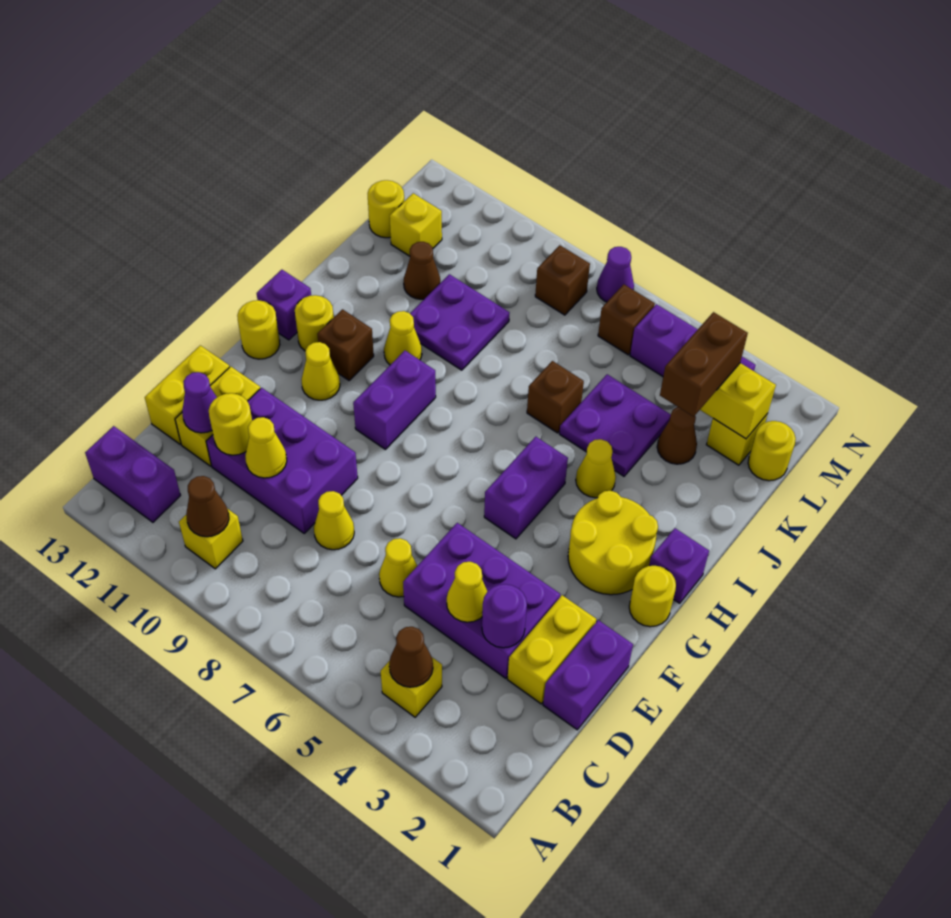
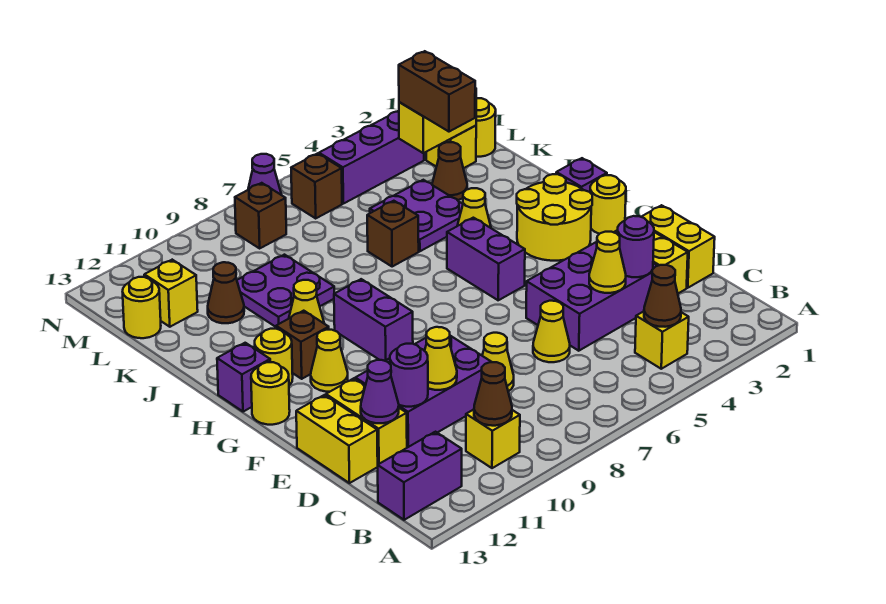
purple brick D1:E1 level 1 -> yellow brick D1:E1 level 1
yellow round brick D11 level 2 -> purple round brick D11 level 2

